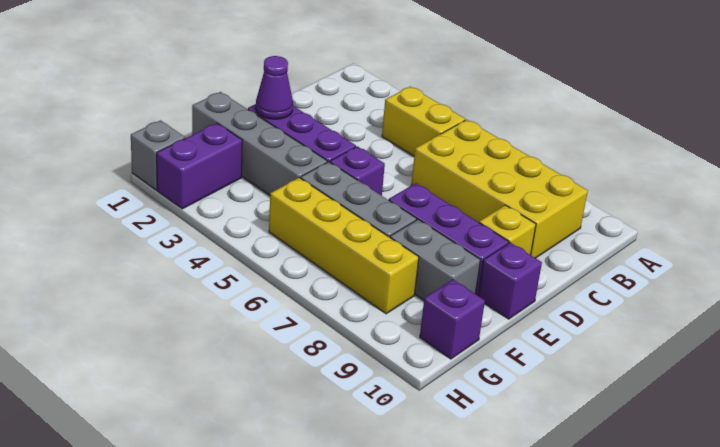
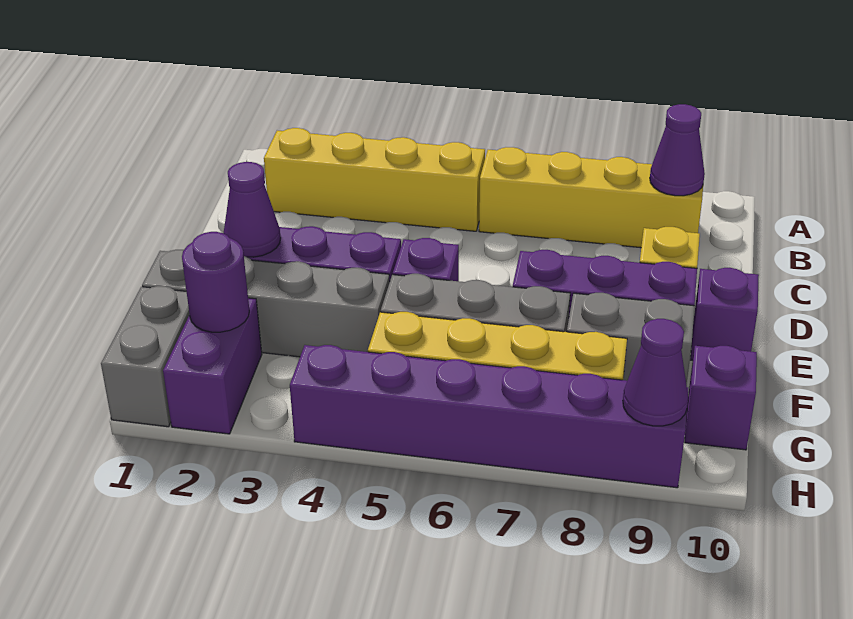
yellow brick B4:B5 level 1 -> yellow brick B2:B5 level 1
yellow brick B6:C9 level 1 -> yellow brick B6:B9 level 1
none -> purple cone B9 level 2
none -> purple round brick G2 level 2
grey brick H1 level 1 -> grey brick G1:H1 level 1
none -> purple brick H4:H9 level 1
none -> purple cone H9 level 2

